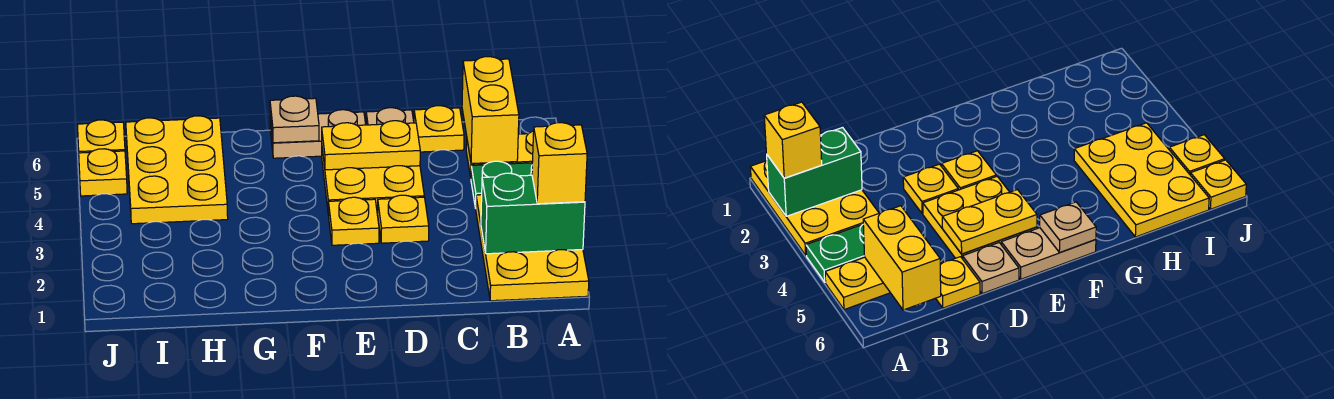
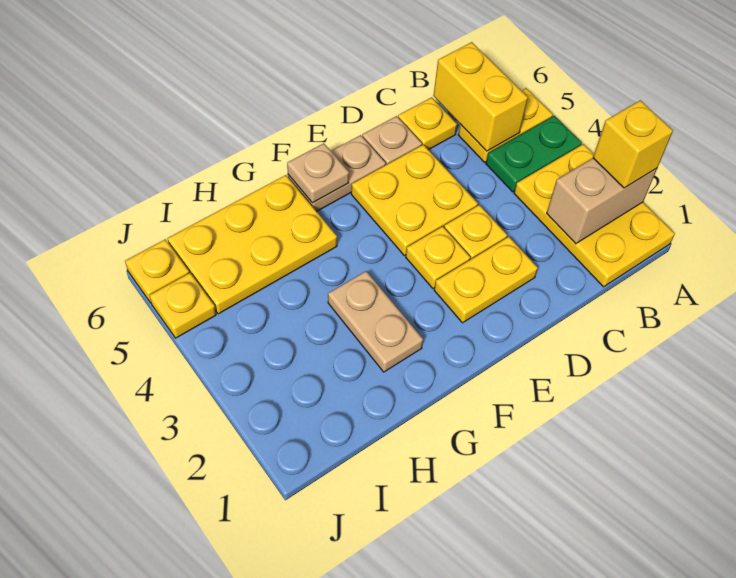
green brick A2:B2 level 2 -> tan brick A2:B2 level 2
yellow plate D5:E5 level 2 -> yellow plate D2:E2 level 1
none -> tan plate G2:G3 level 1
yellow plate H4:I6 level 1 -> yellow plate G5:I6 level 1

